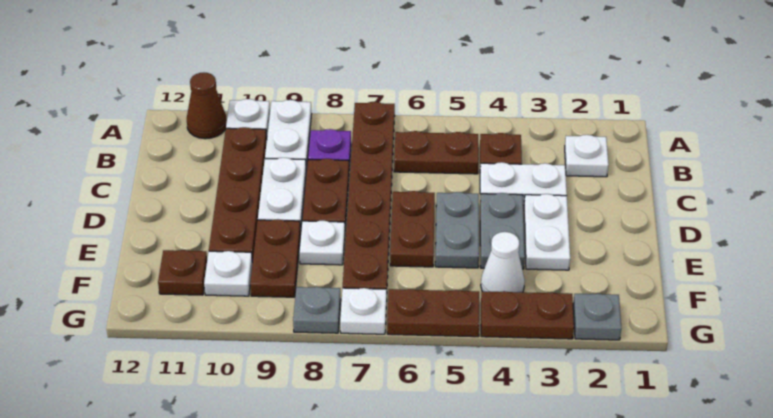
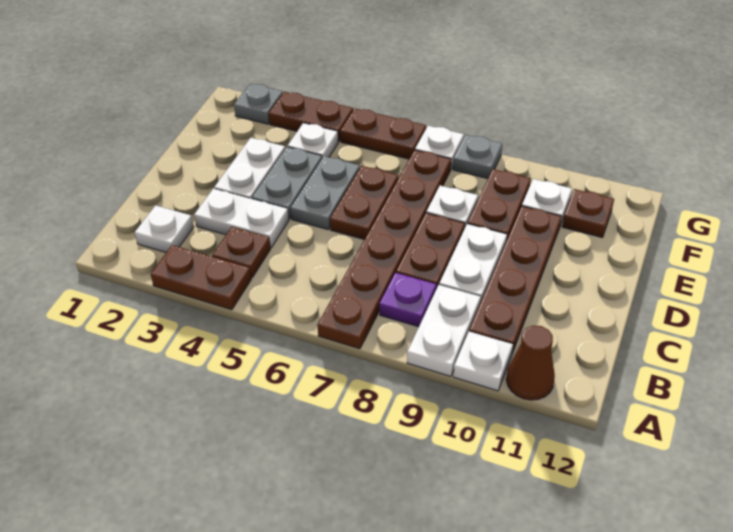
brown plate B5:B6 level 1 -> brown plate A3:A4 level 1
white cone F4 level 1 -> white plate F4 level 1

